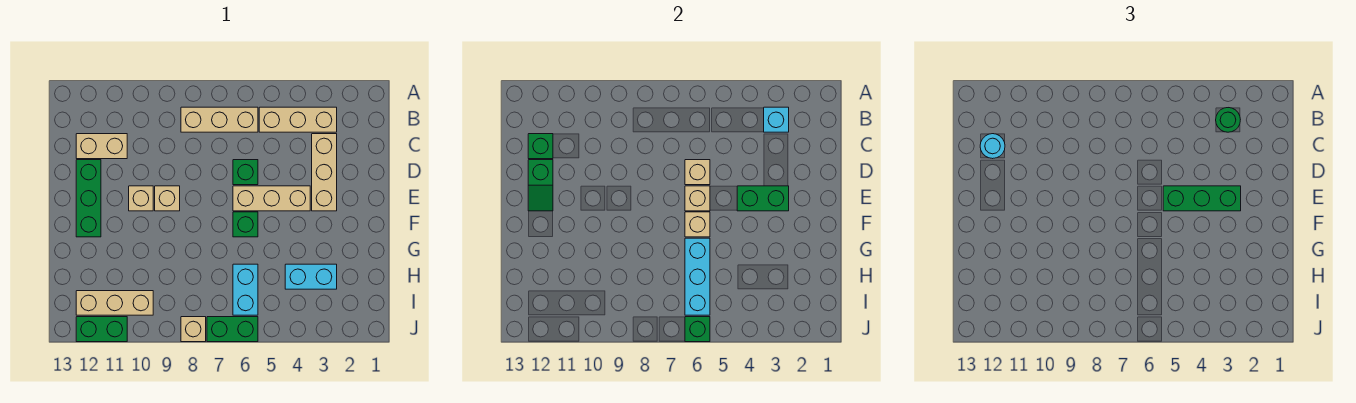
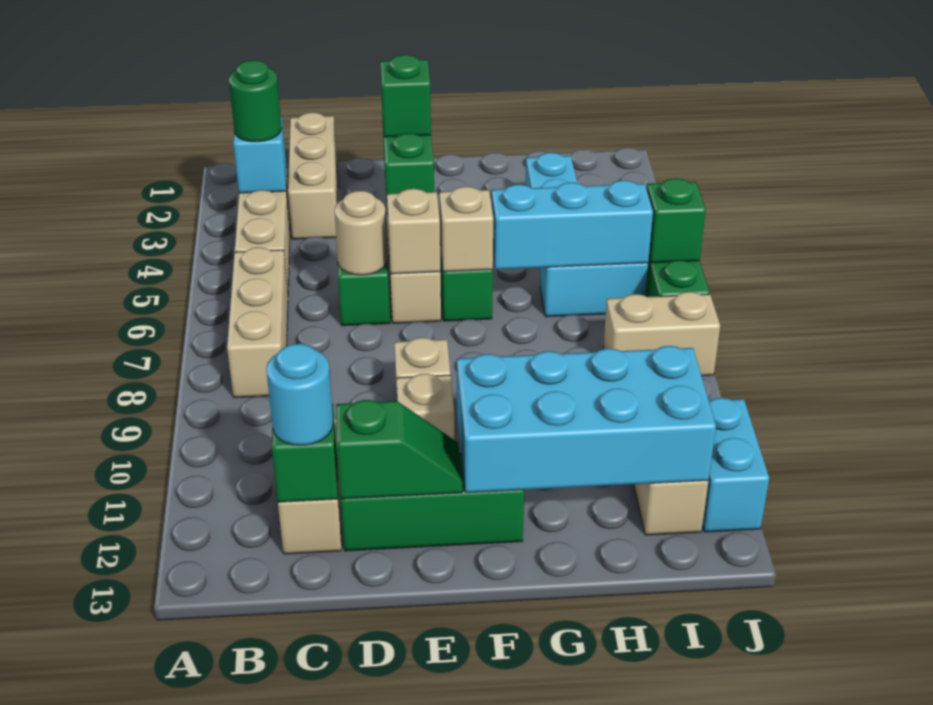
tan brick C3:E3 level 1 -> tan brick C1:C3 level 1
tan brick D6 level 2 -> tan round brick D6 level 2
green brick E3:E5 level 3 -> green brick E3 level 3
none -> cyan brick F11:I12 level 2
tan brick J8 level 1 -> tan brick I8:J8 level 1
green brick J11:J12 level 1 -> cyan brick J11:J12 level 1

